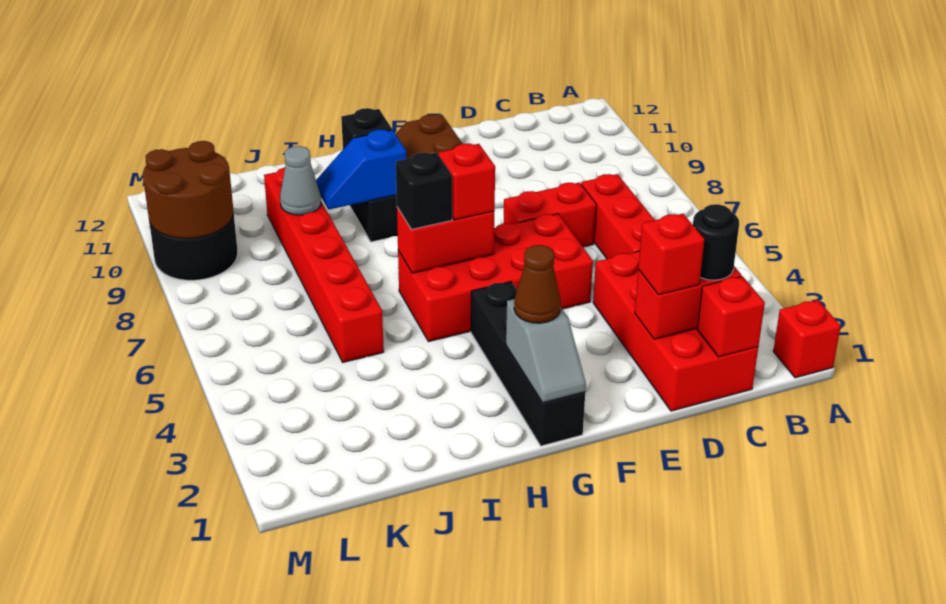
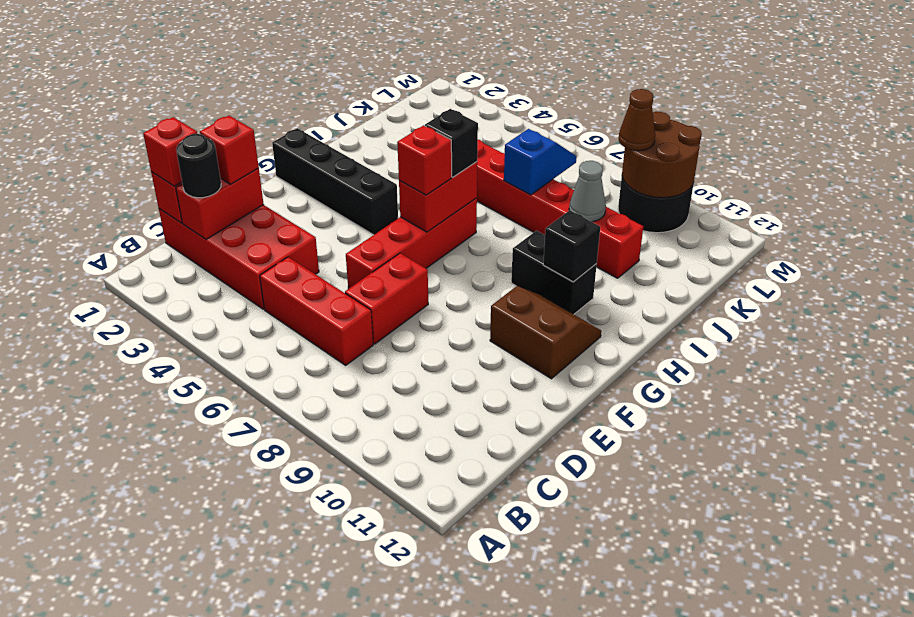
red brick A1 level 1 -> red brick C1 level 3
red brick E5:H6 level 1 -> red brick E6:H6 level 1
grey slope G1:G2 level 2 top 2 -> none
brown cone G2 level 3 -> brown cone L9 level 3
blue slope H9:I9 level 2 top H -> blue slope J7:K7 level 2 top J

